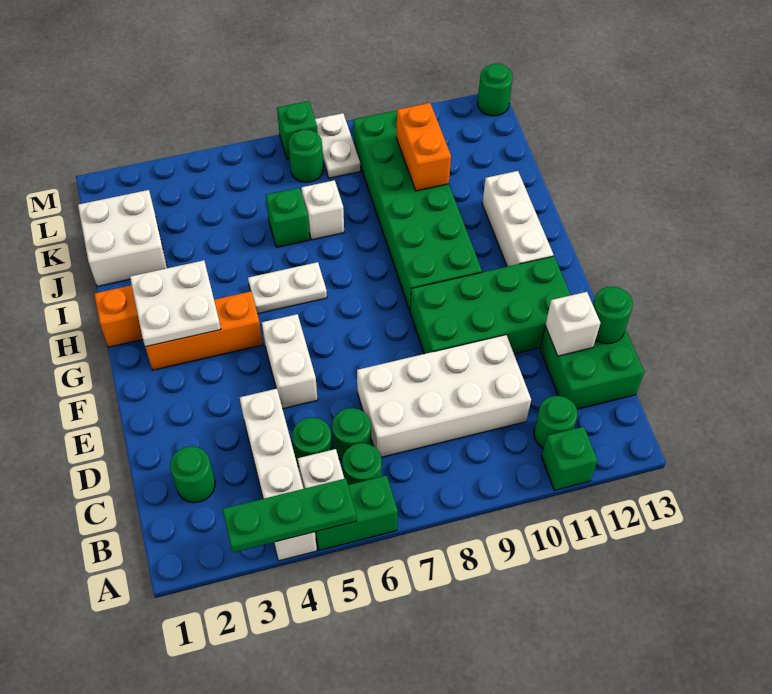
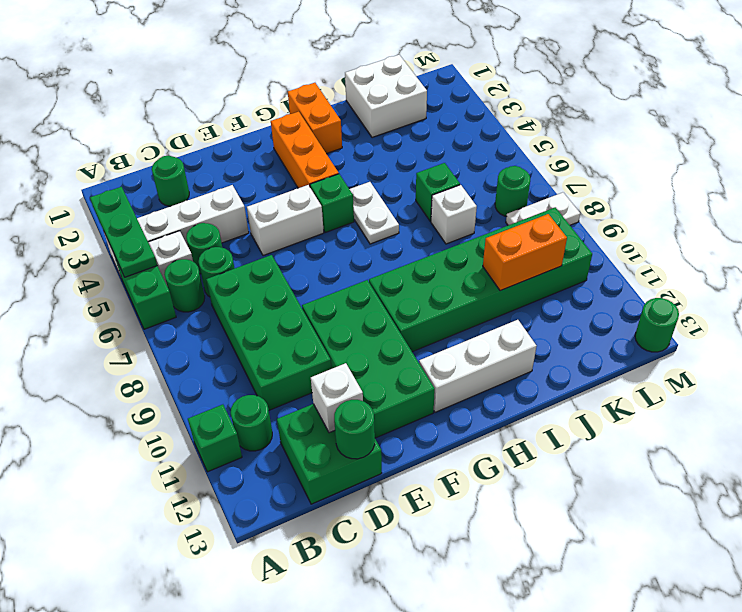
white brick C7:D10 level 1 -> green brick C7:D10 level 1
white plate G2:H3 level 2 -> none
green brick M7 level 1 -> green brick G5 level 1

